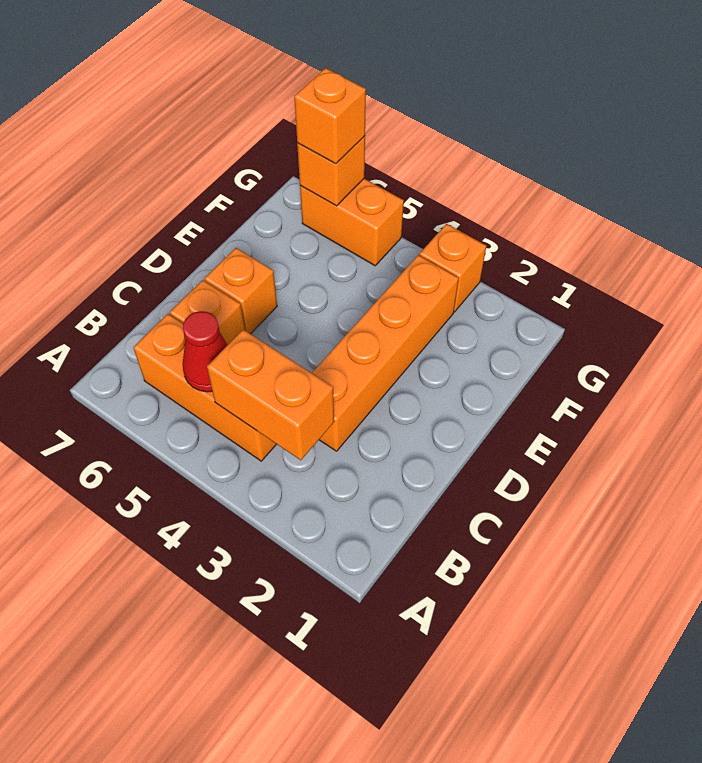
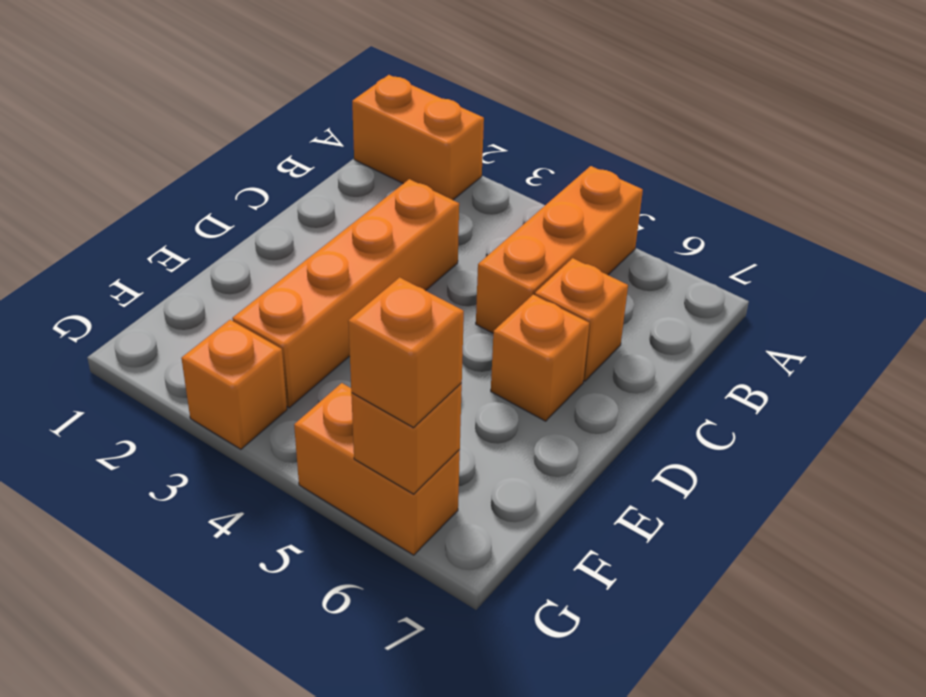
orange brick B3:B4 level 2 -> orange brick A1:A2 level 1
orange brick B4:B6 level 1 -> orange brick A5:C5 level 1
red cone B5 level 2 -> none

